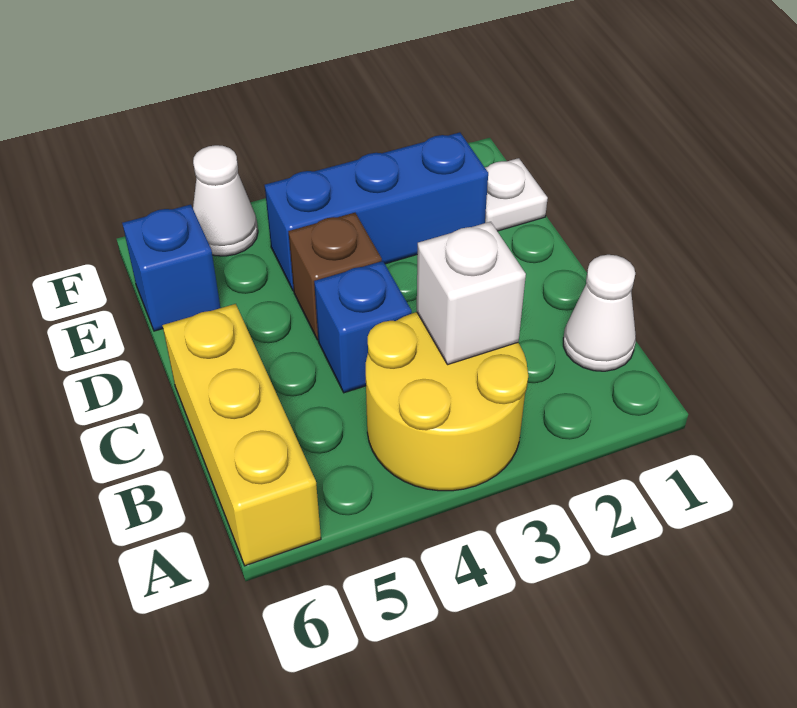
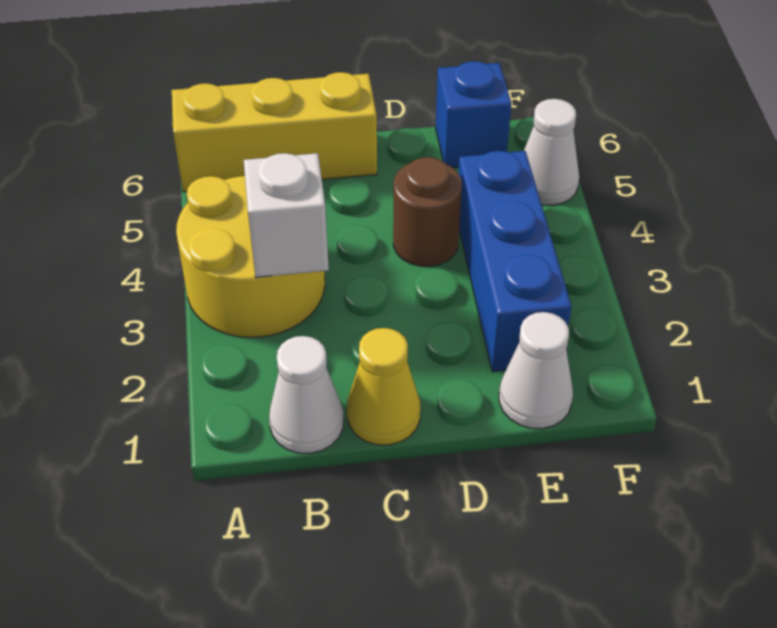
none -> yellow cone C1 level 1
blue brick C4 level 1 -> none
brown brick D4 level 1 -> brown round brick D4 level 1
white plate E1 level 1 -> white cone E1 level 1

